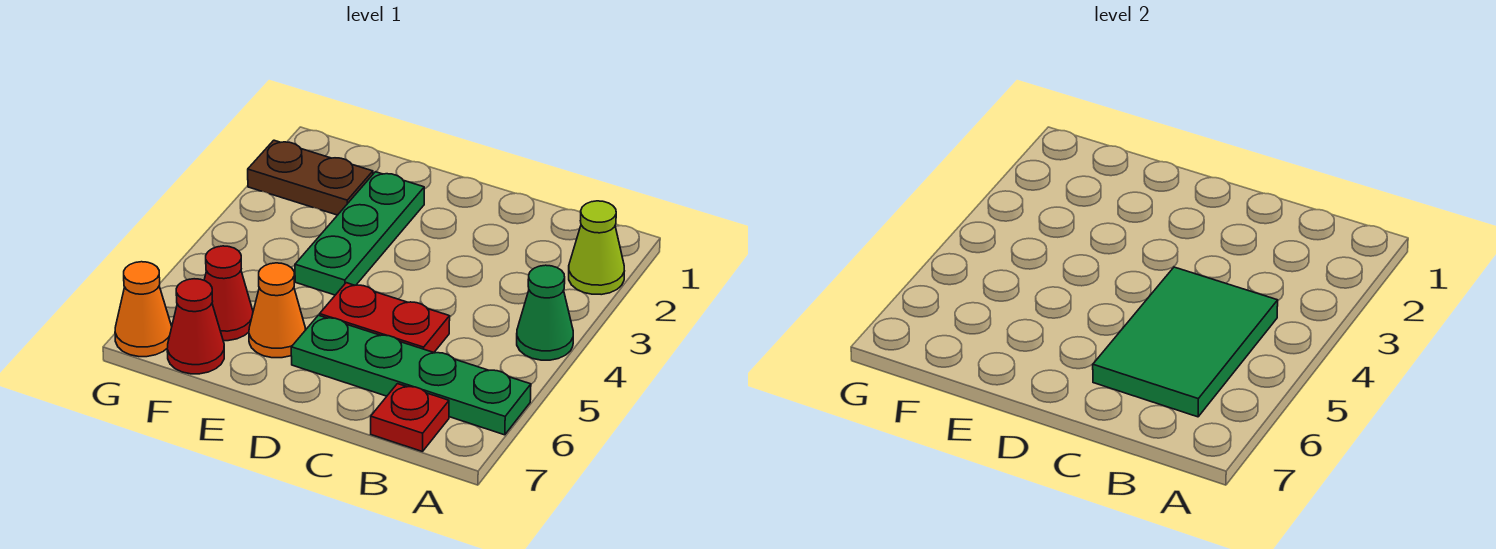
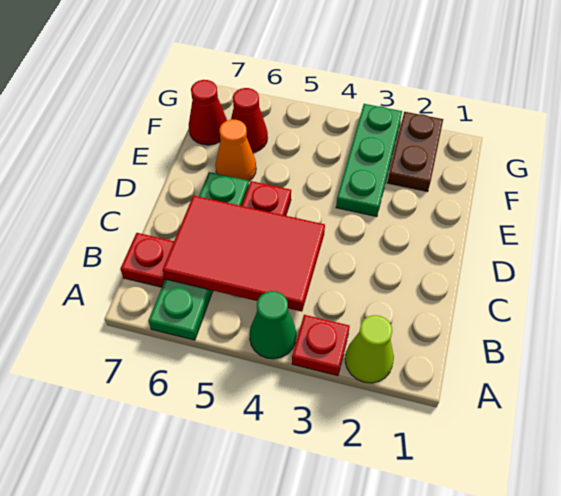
none -> red plate A3 level 1
green tile B4:C6 level 2 -> red tile B4:C6 level 2
green plate E2:E4 level 1 -> green plate E3:G3 level 1
orange cone G7 level 1 -> none

